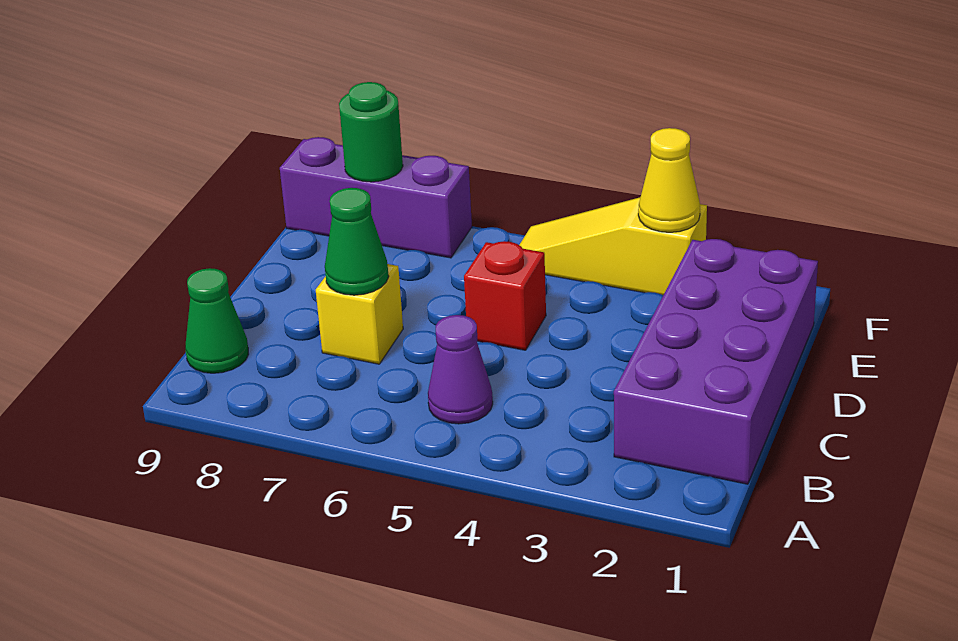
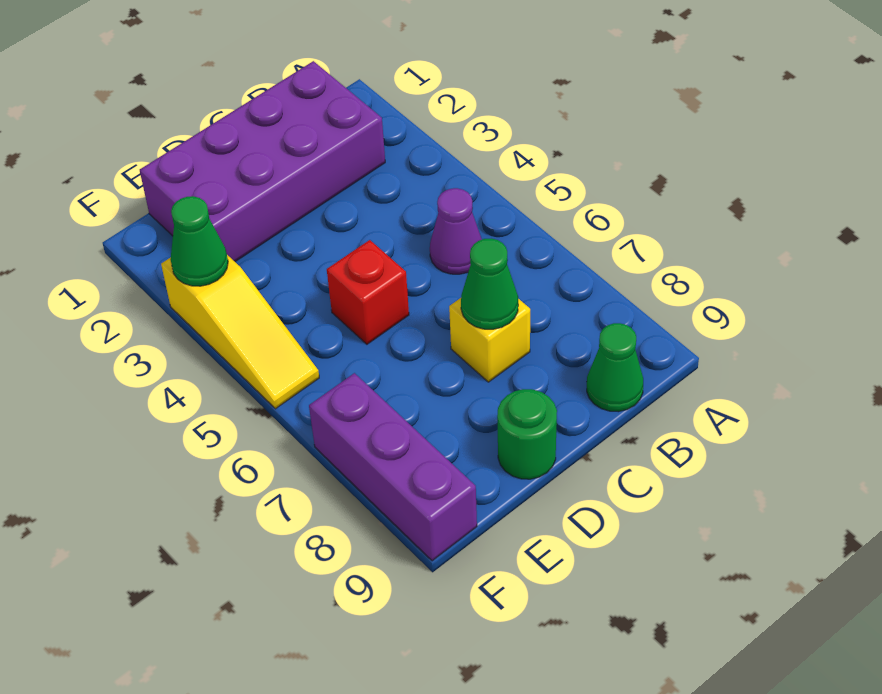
yellow cone F3 level 2 -> green cone F3 level 2
green round brick F8 level 2 -> green round brick D9 level 1

